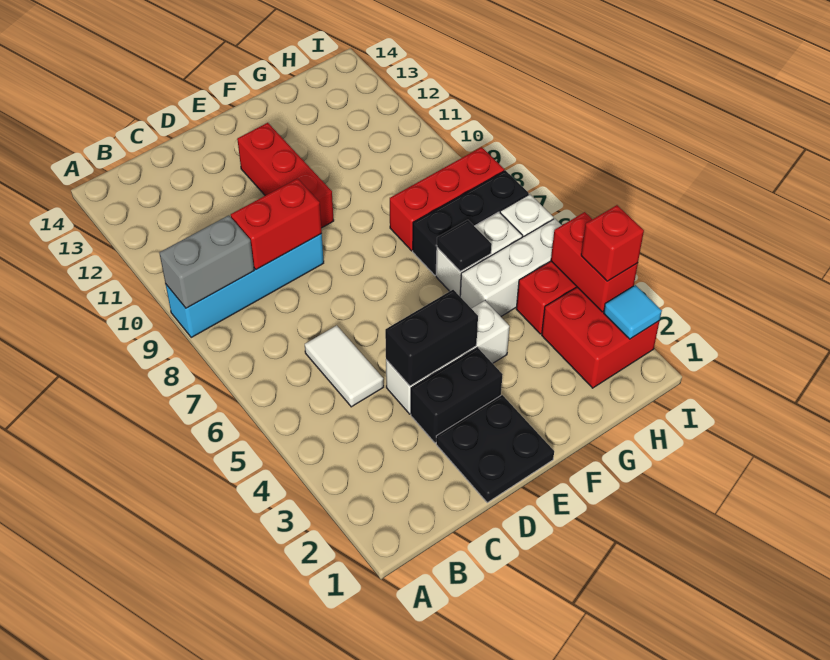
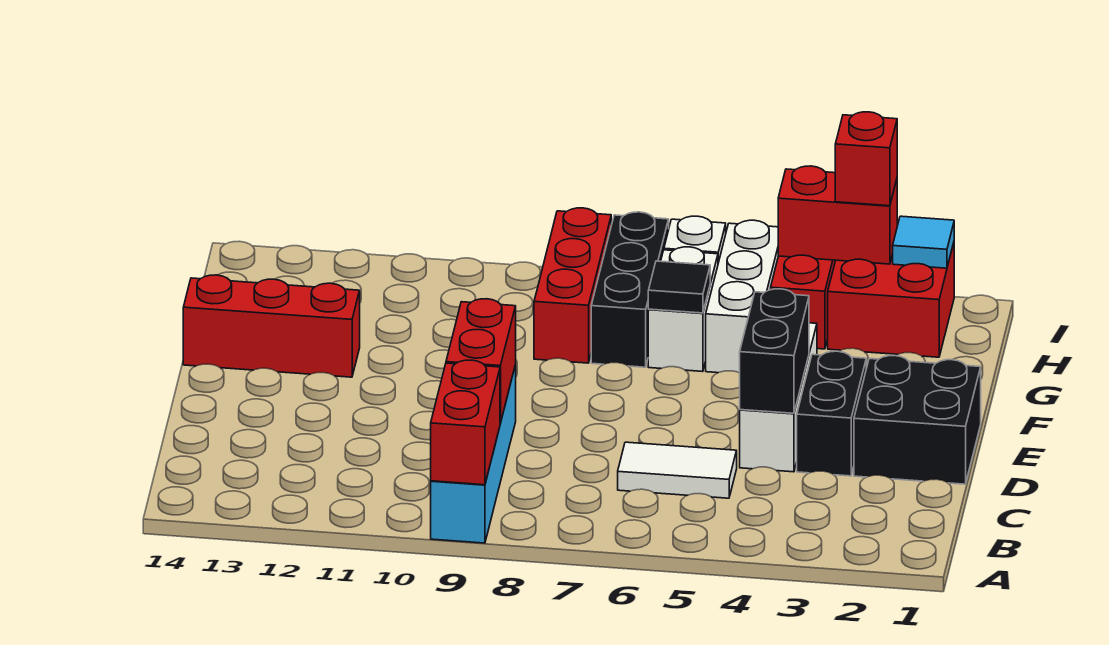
grey brick A9:B9 level 2 -> red brick A9:B9 level 2
black plate D1:E2 level 1 -> black brick D1:E2 level 1
red brick E10:E12 level 1 -> red brick F12:F14 level 1

